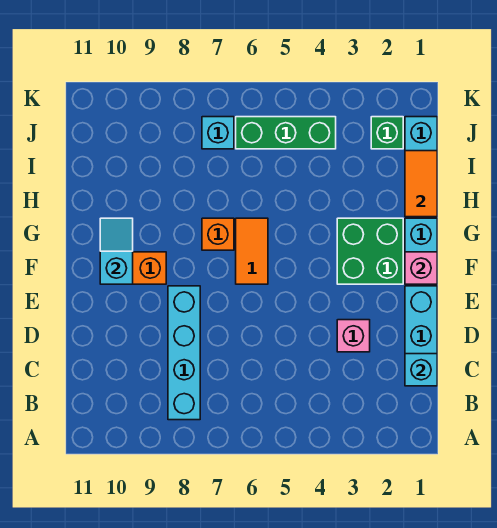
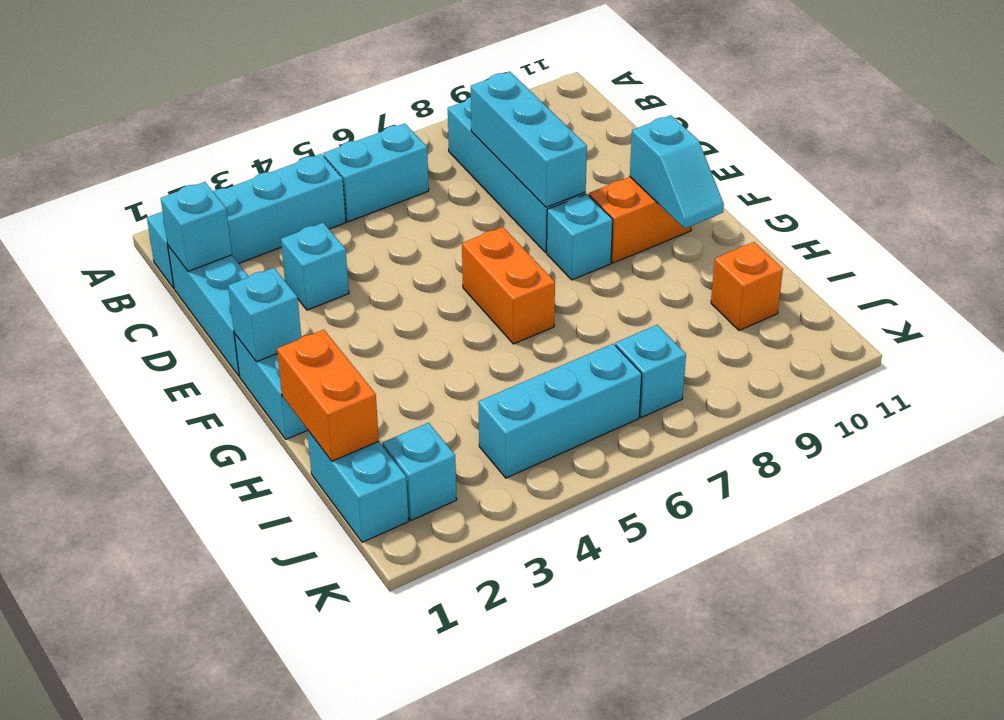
none -> cyan brick B1:B4 level 1
none -> cyan brick B5:B6 level 1
none -> cyan brick C8:E8 level 2
pink brick D3 level 1 -> cyan brick D3 level 1
pink brick F1 level 2 -> cyan brick F1 level 2
green brick F2:G3 level 1 -> none
orange tile F6:G6 level 1 -> orange brick F6:G6 level 1
none -> cyan brick F8 level 1
orange brick G7 level 1 -> orange brick I10 level 1
orange tile H1:I1 level 2 -> orange brick H1:I1 level 2
green brick J2 level 1 -> cyan brick J2 level 1
green brick J4:J6 level 1 -> cyan brick J4:J6 level 1

